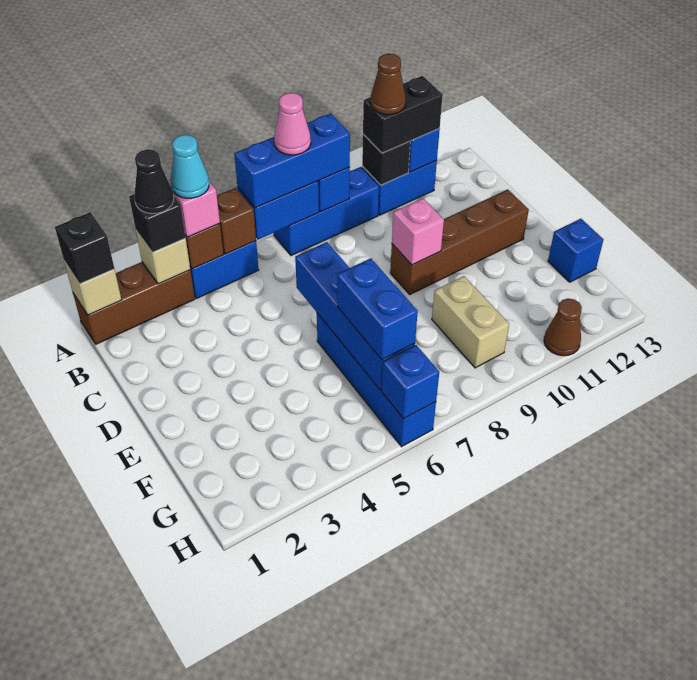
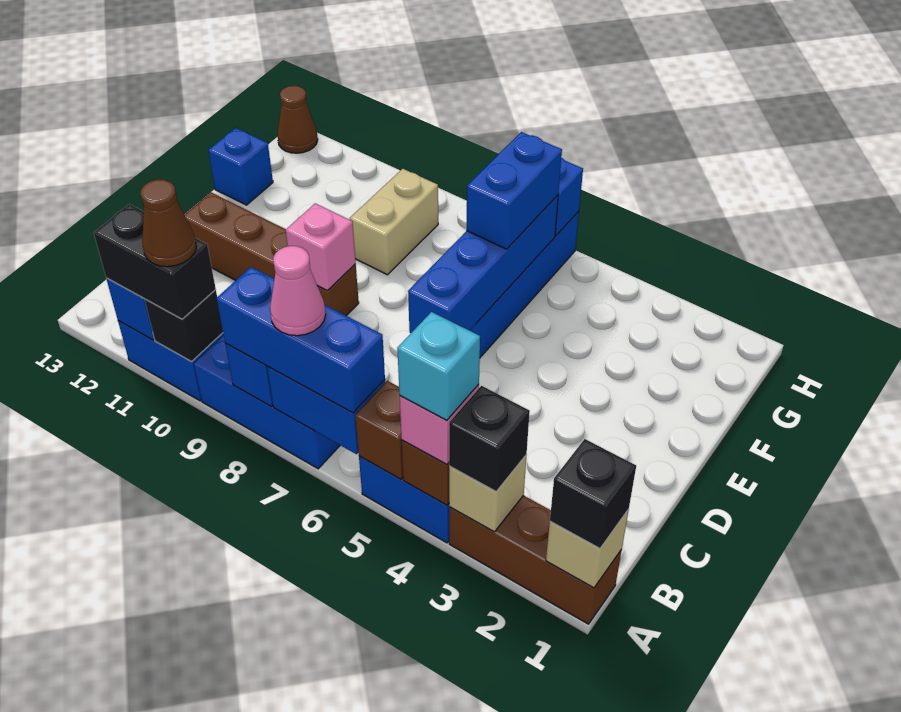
black cone A3 level 4 -> none
cyan cone A4 level 4 -> cyan brick A4 level 4
brown cone H11 level 1 -> brown cone H13 level 1

